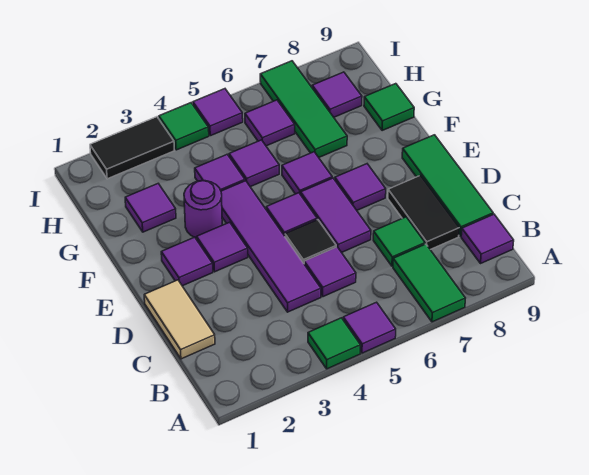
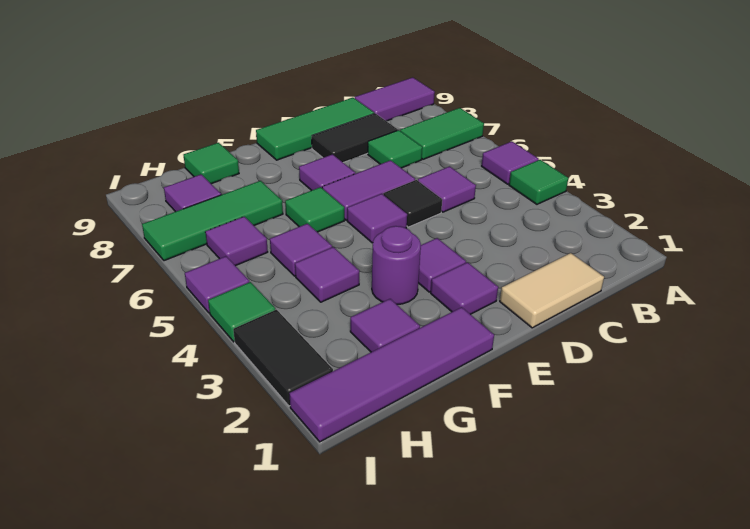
purple tile B9 level 1 -> purple tile A9:B9 level 1
purple tile C4:F4 level 1 -> purple tile F1:I1 level 1
purple tile F6 level 1 -> green tile F6 level 1

